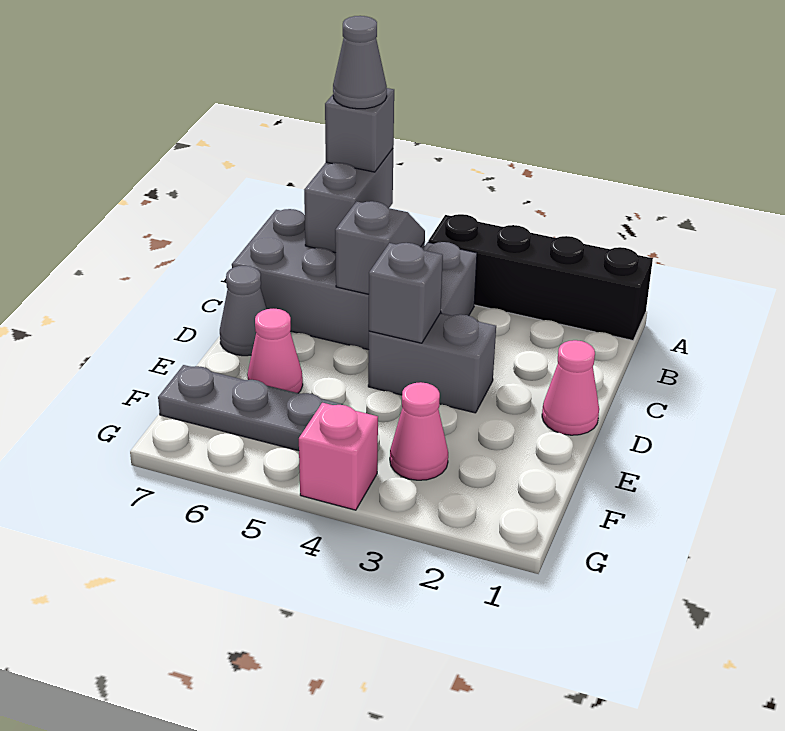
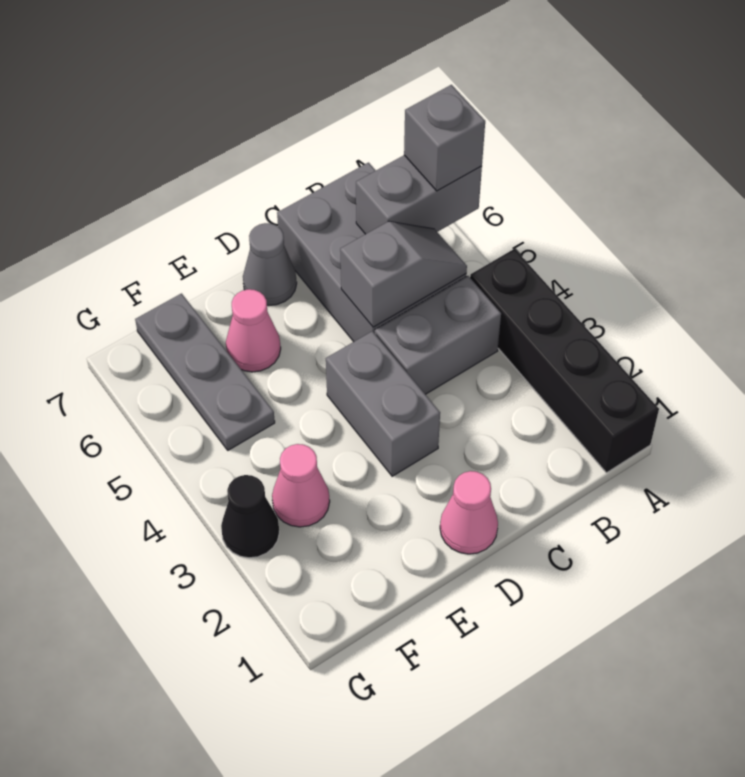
grey cone A6 level 4 -> none
grey brick D4 level 2 -> none
none -> black cone G3 level 1
pink brick G4 level 1 -> none

